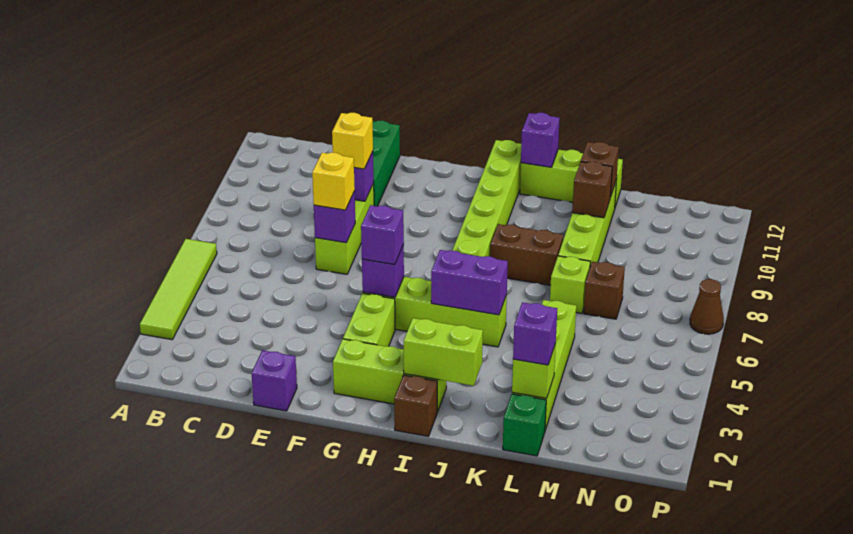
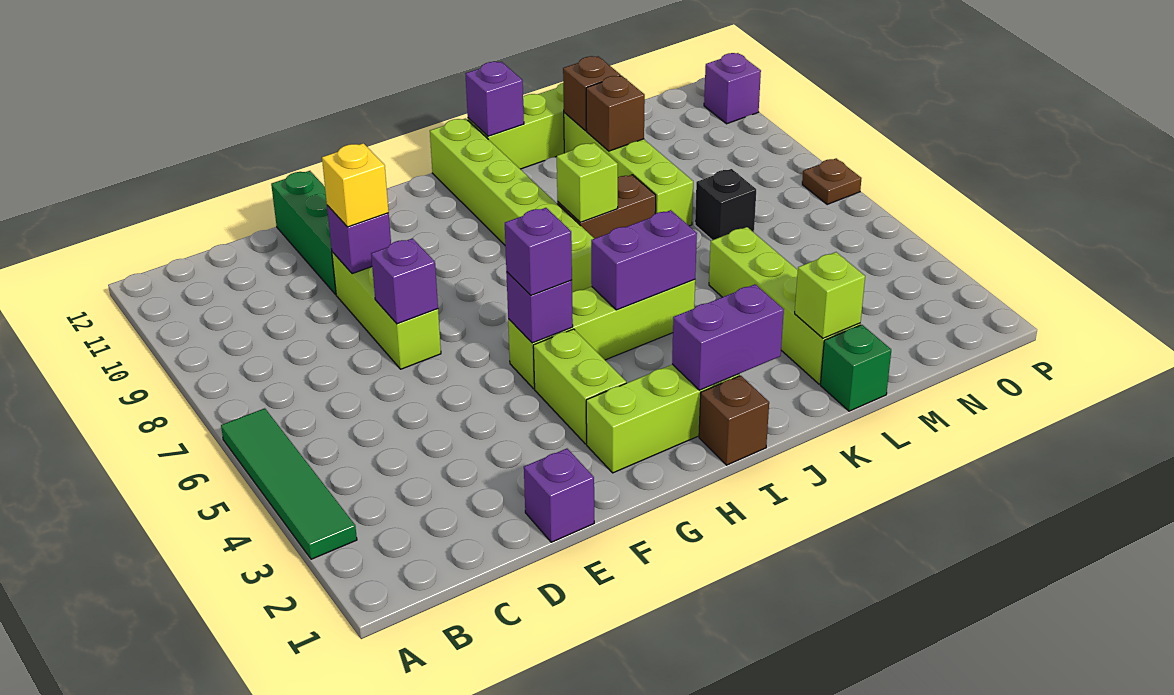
lime tile A3:A6 level 1 -> green tile A3:A6 level 1
yellow brick E7 level 3 -> none
lime brick I2:J2 level 2 -> purple brick I2:J2 level 2
purple brick L2 level 3 -> purple brick P11 level 1
lime brick L7 level 1 -> lime brick J8 level 2
brown brick M7 level 1 -> black brick M7 level 1
brown cone P7 level 1 -> brown plate P7 level 1

